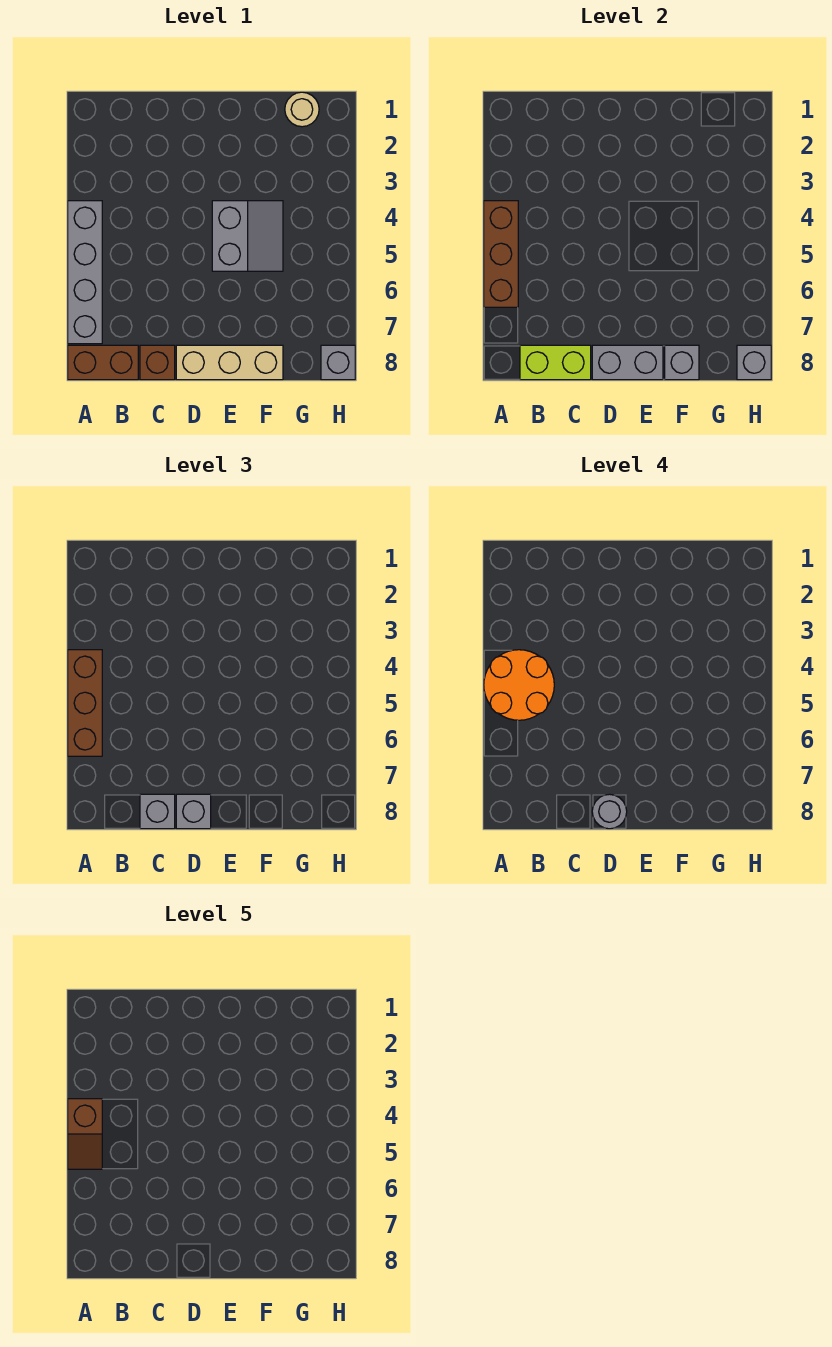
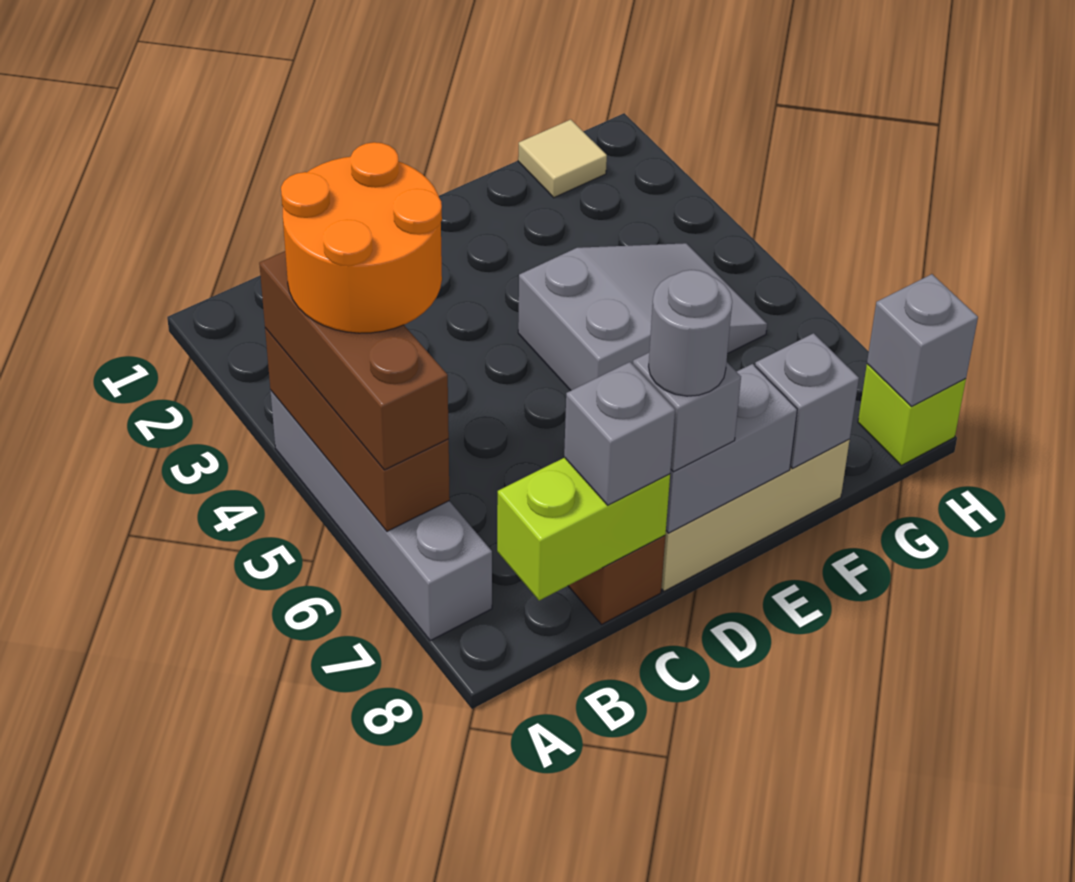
brown slope A4:A5 level 5 top 4 -> none
brown brick A8:B8 level 1 -> none
grey slope E4:F5 level 1 top E -> grey slope E4:G5 level 1 top E
tan round brick G1 level 1 -> tan tile G1 level 1
grey brick H8 level 1 -> lime brick H8 level 1

